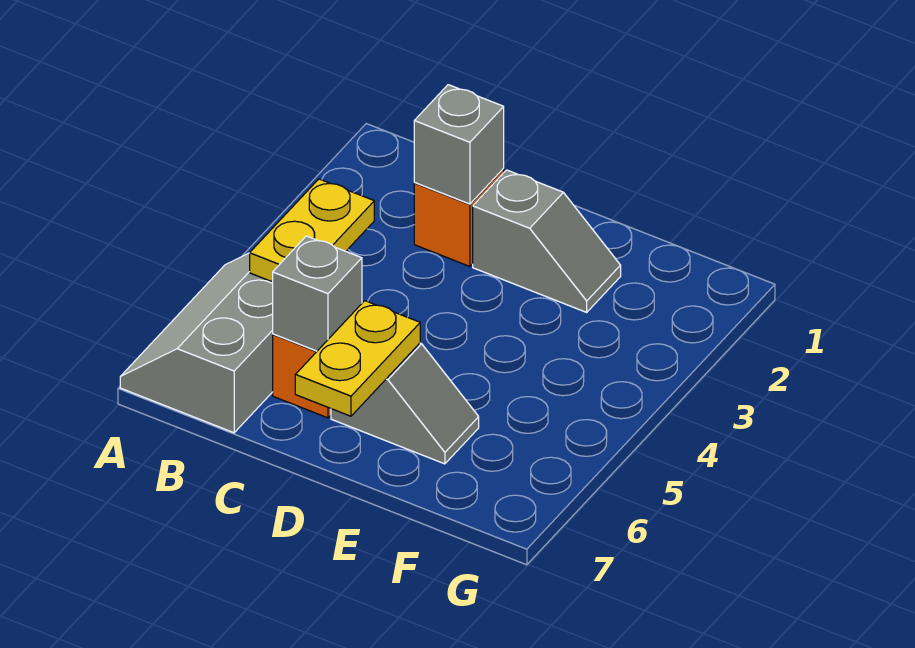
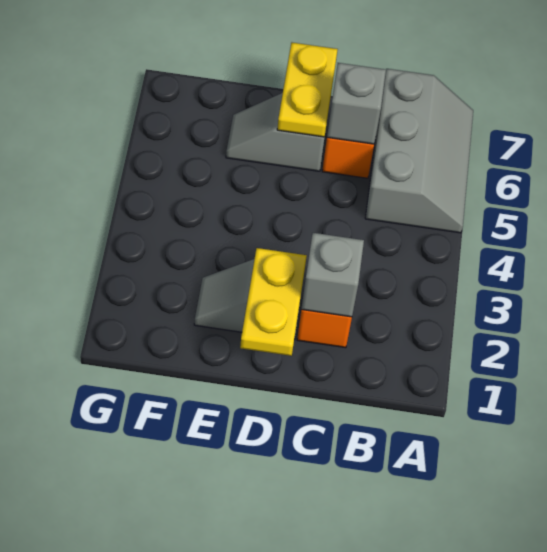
yellow plate B4:B5 level 2 -> yellow plate D1:D2 level 2

